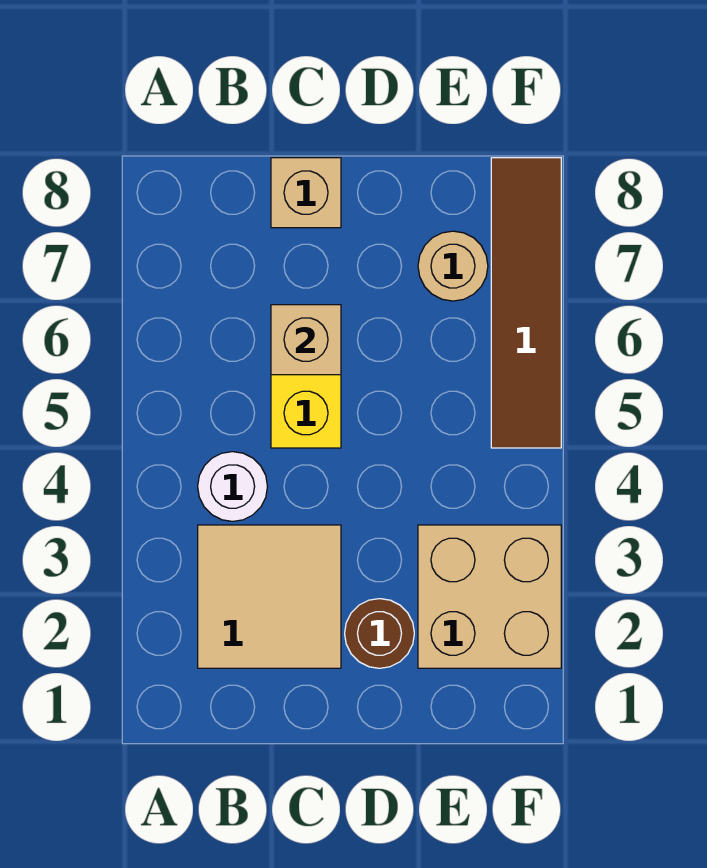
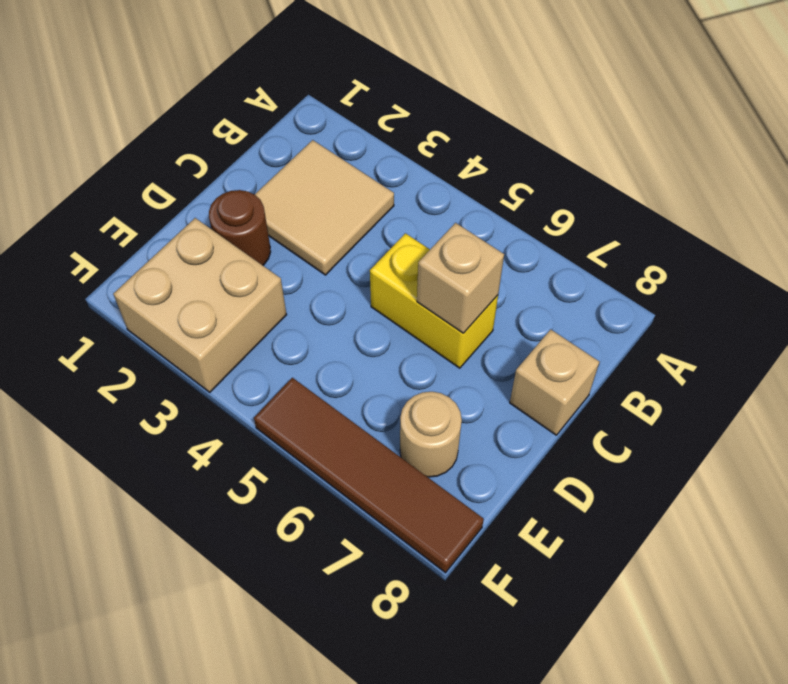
white round brick B4 level 1 -> none

